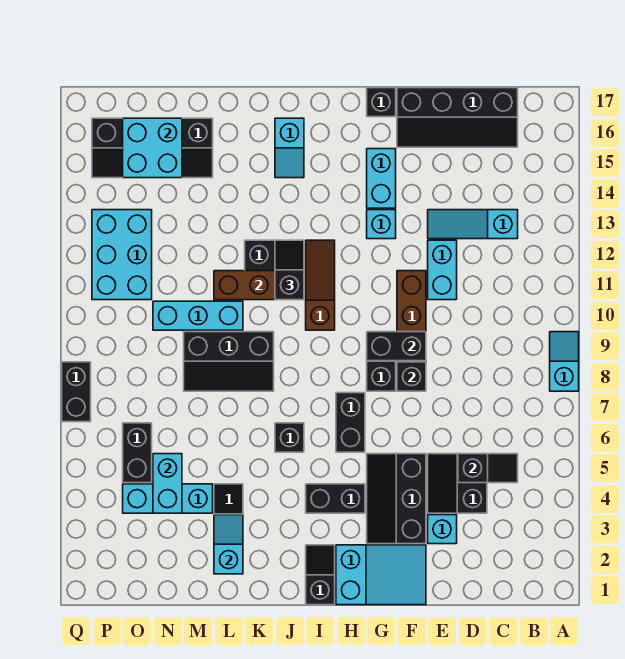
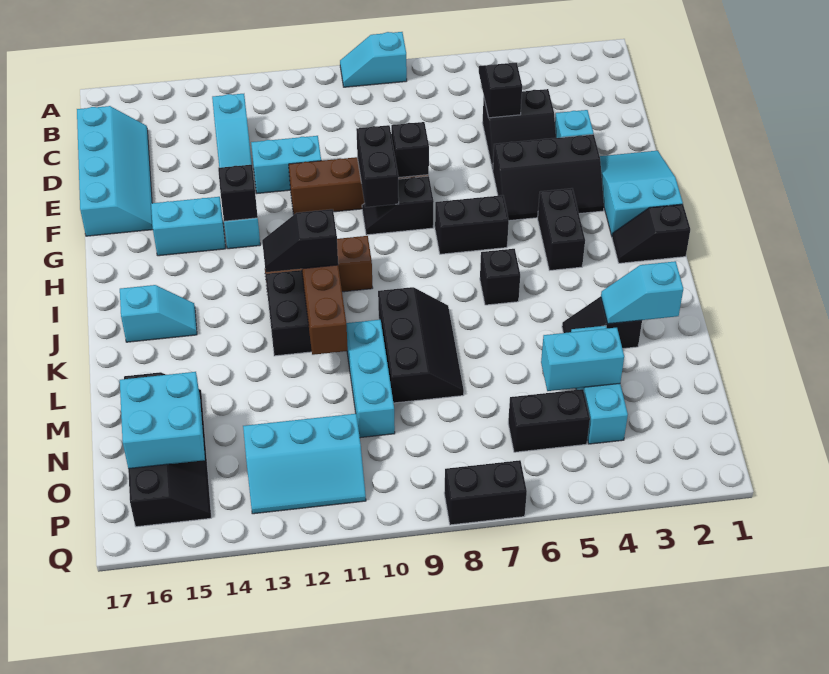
black slope C16:F17 level 1 top 17 -> cyan slope C16:F17 level 1 top 17
black brick G17 level 1 -> black brick G13 level 2
cyan brick O11:P13 level 1 -> cyan slope O11:P13 level 1 top O

